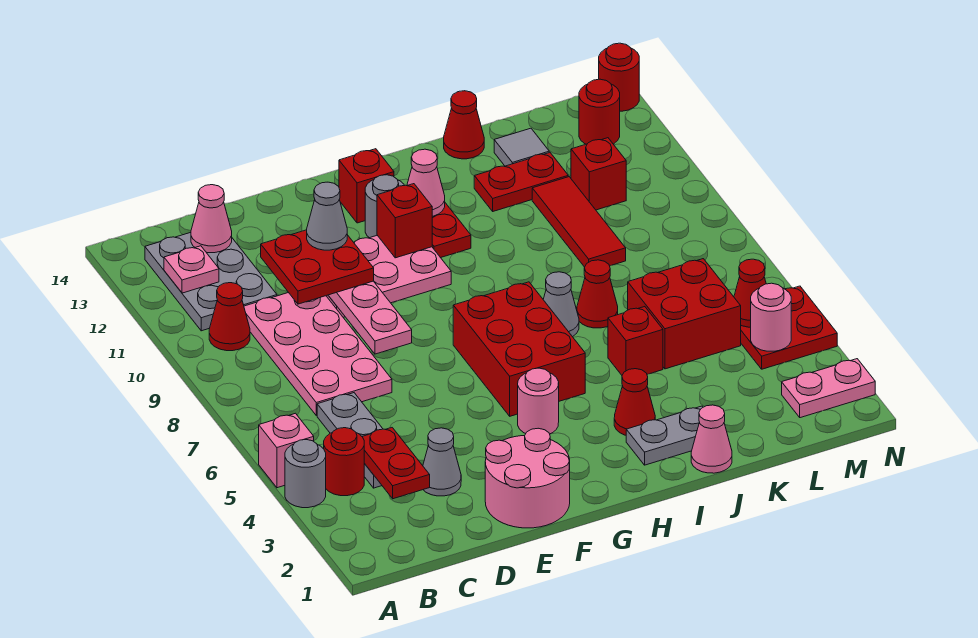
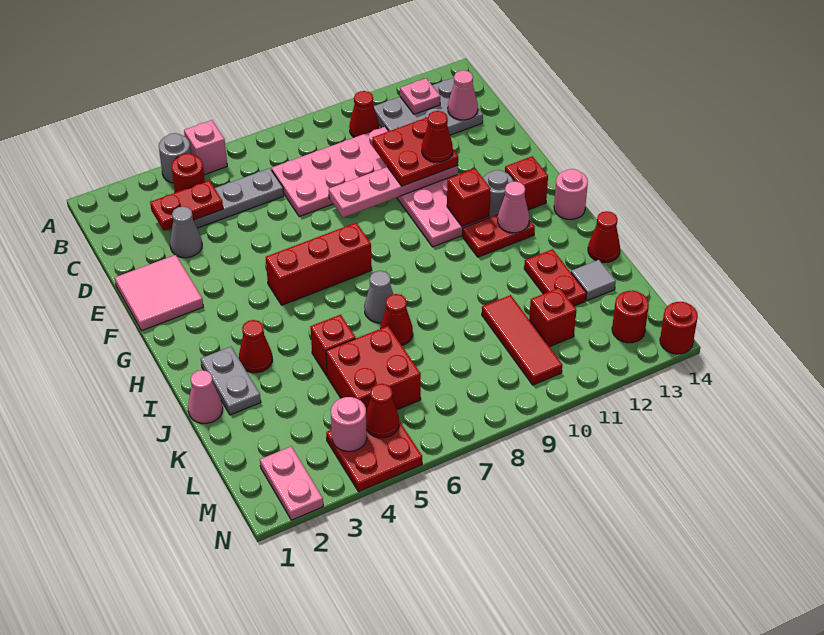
pink round brick E1:F2 level 1 -> pink tile E1:F2 level 1
grey cone E11 level 4 -> red cone E11 level 4
pink round brick G4 level 1 -> pink round brick H14 level 1
red brick G5:H7 level 1 -> red brick G5:G7 level 1
red tile K9:K11 level 1 -> red tile K10:M10 level 1

